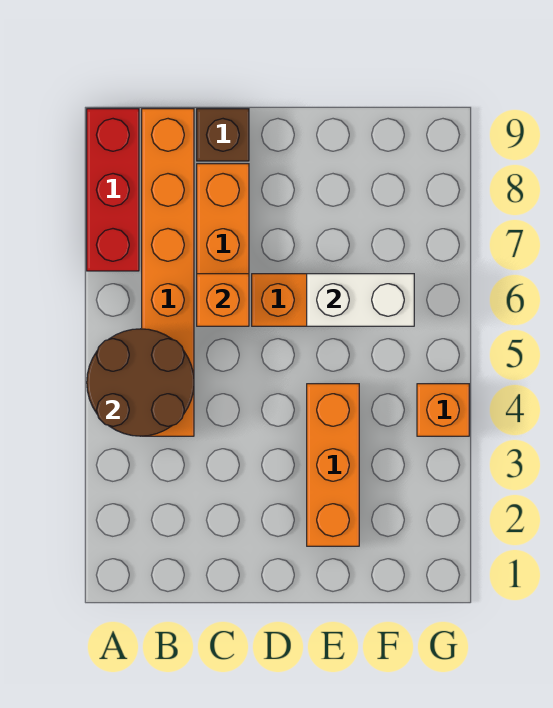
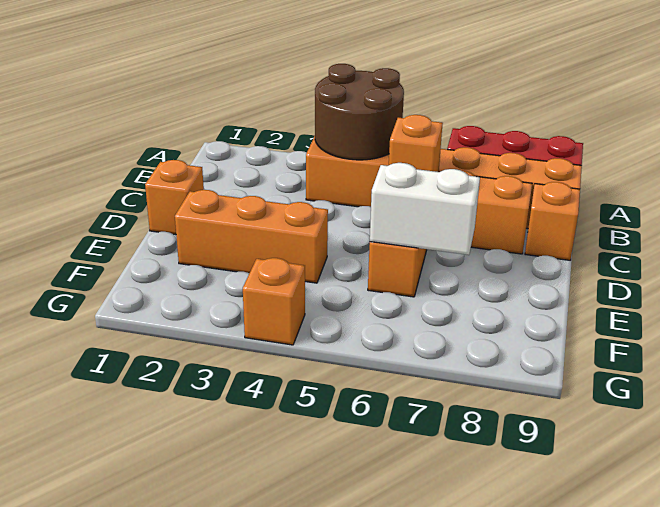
brown brick C9 level 1 -> orange brick C9 level 1
none -> orange brick D1 level 1
white brick E6:F6 level 2 -> white brick E6:E7 level 2

